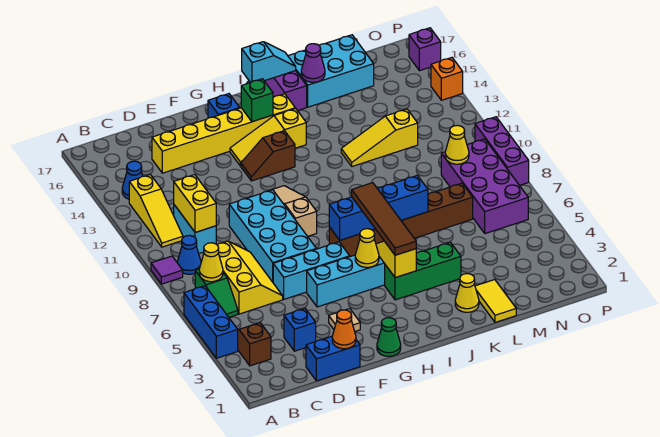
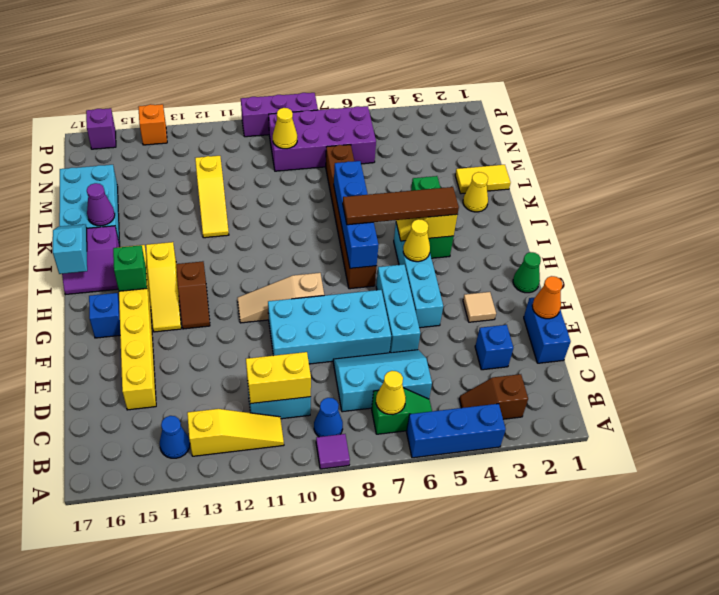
yellow slope C6:D8 level 1 top C -> cyan slope C6:D8 level 1 top C

